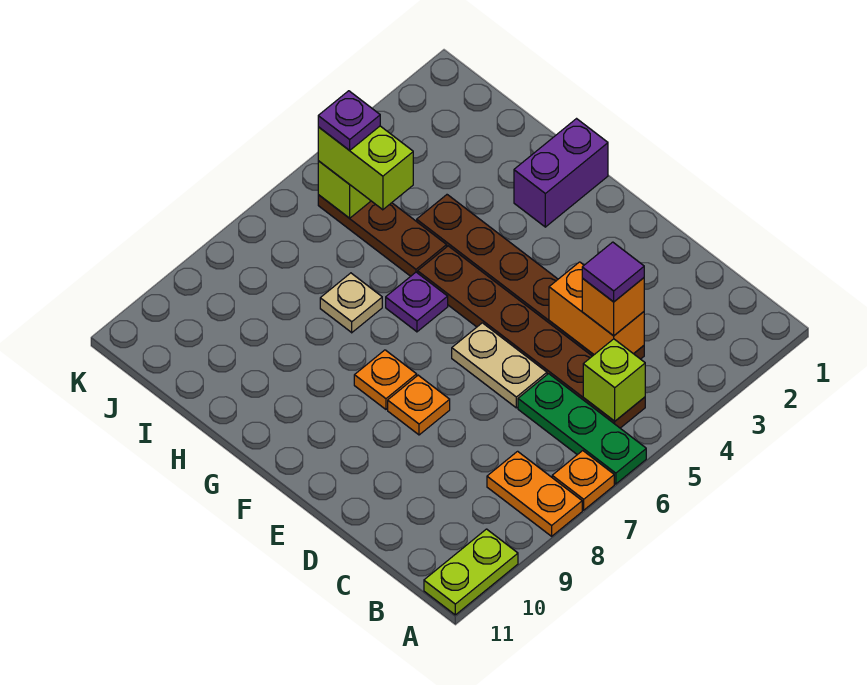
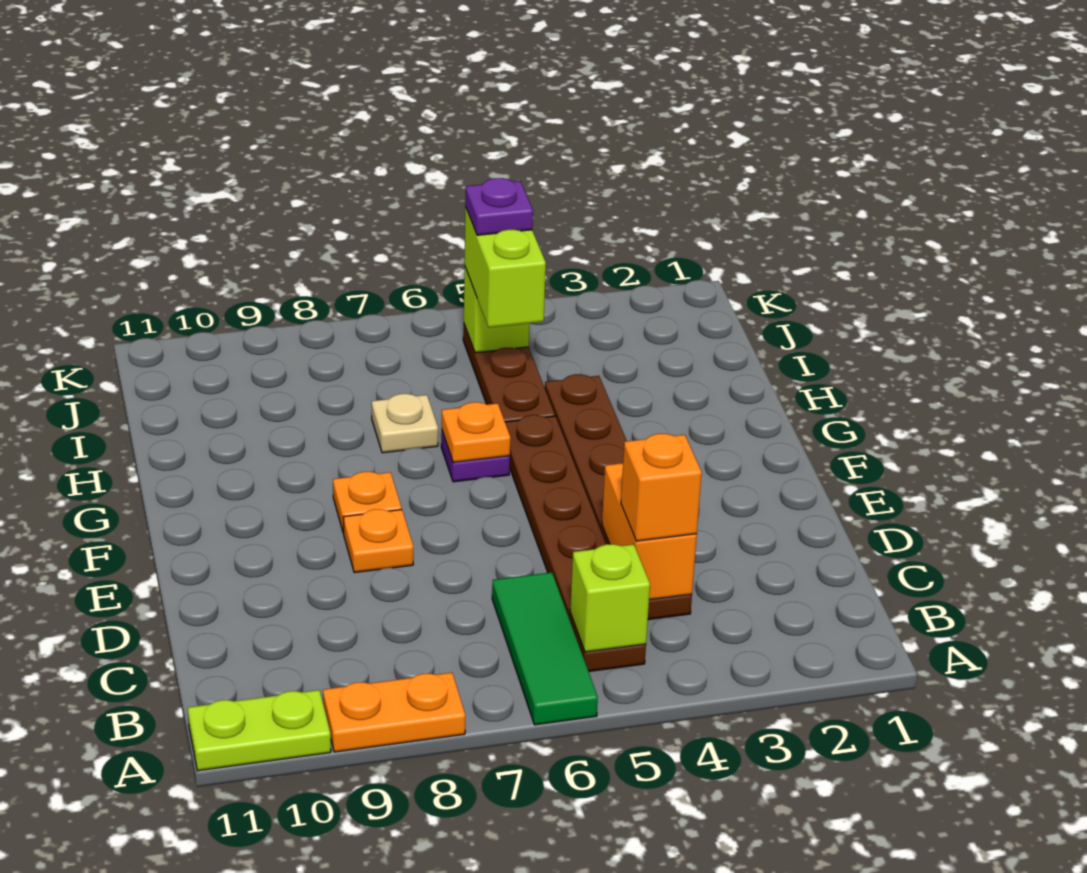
green plate A6:C6 level 1 -> green tile A6:C6 level 1
orange plate A7 level 1 -> orange plate G6 level 2
orange plate A8:B8 level 1 -> orange plate A8:A9 level 1
purple tile C4 level 4 -> none
tan plate D6:E6 level 1 -> none
purple brick G1:G2 level 1 -> none

